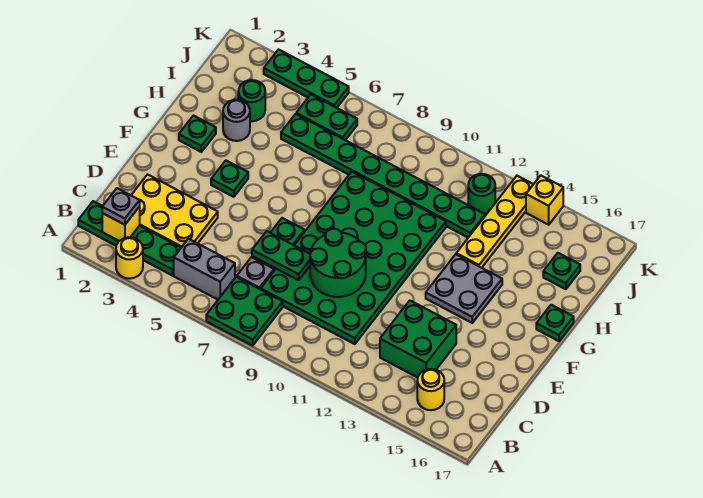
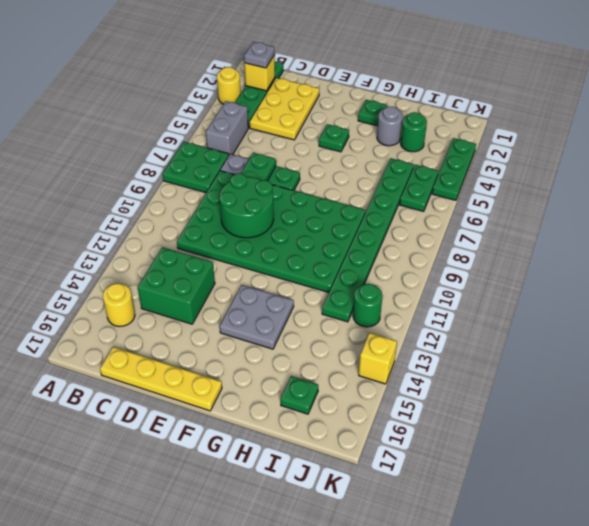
green plate G17 level 1 -> none
yellow plate H13:K13 level 1 -> yellow plate C17:F17 level 1

